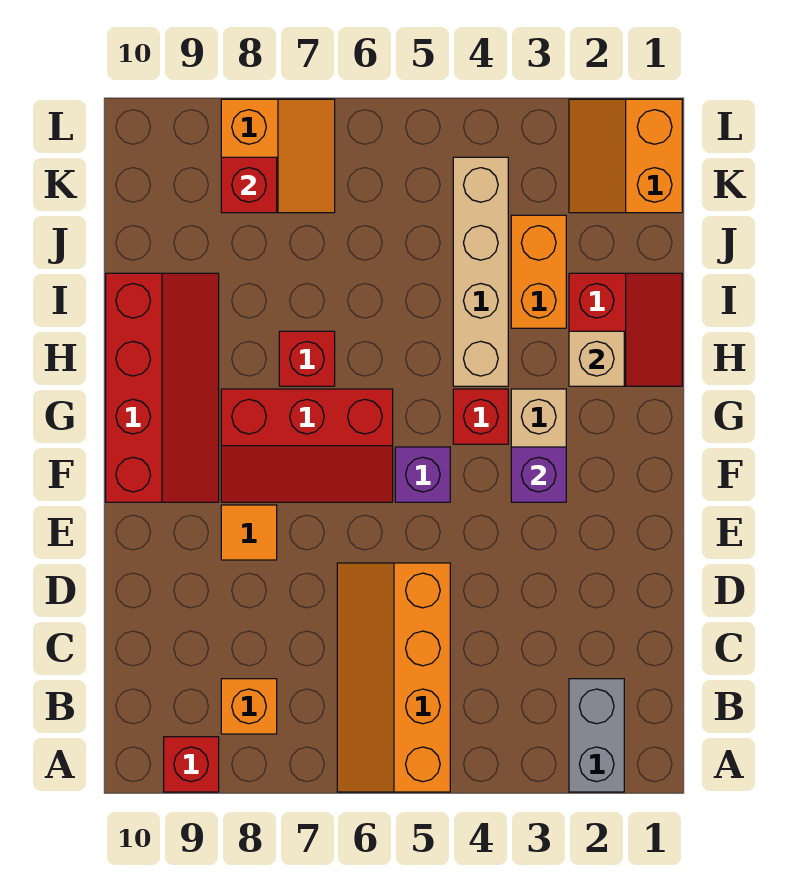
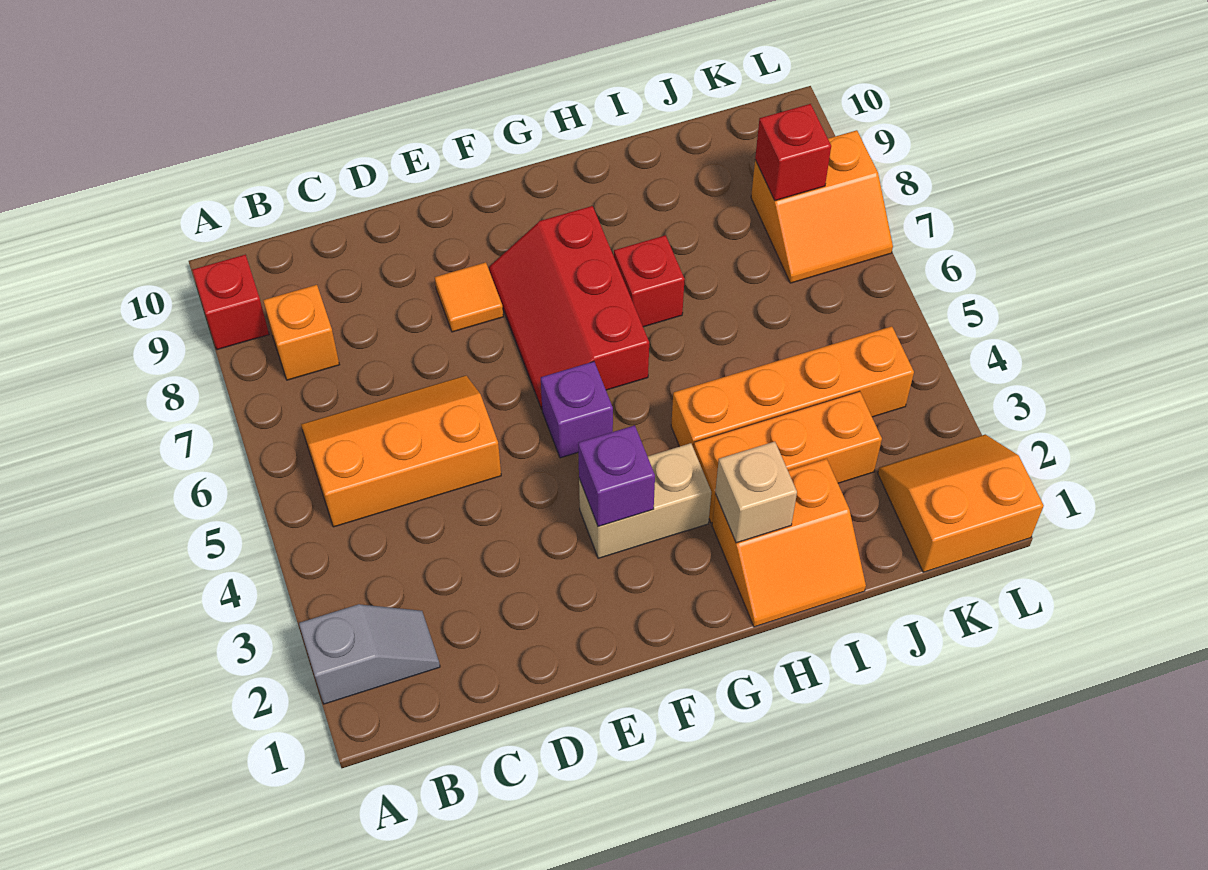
grey brick A2:B2 level 1 -> grey slope A2:B2 level 1 top A
orange slope A5:D6 level 1 top 5 -> orange slope B5:D6 level 1 top 5
red slope F9:I10 level 1 top 10 -> none
red brick G4 level 1 -> none
red slope H1:I2 level 1 top 2 -> orange slope H1:I2 level 1 top 2
tan brick H4:K4 level 1 -> orange brick H4:K4 level 1
orange brick I3:J3 level 1 -> orange brick H3:J3 level 1

